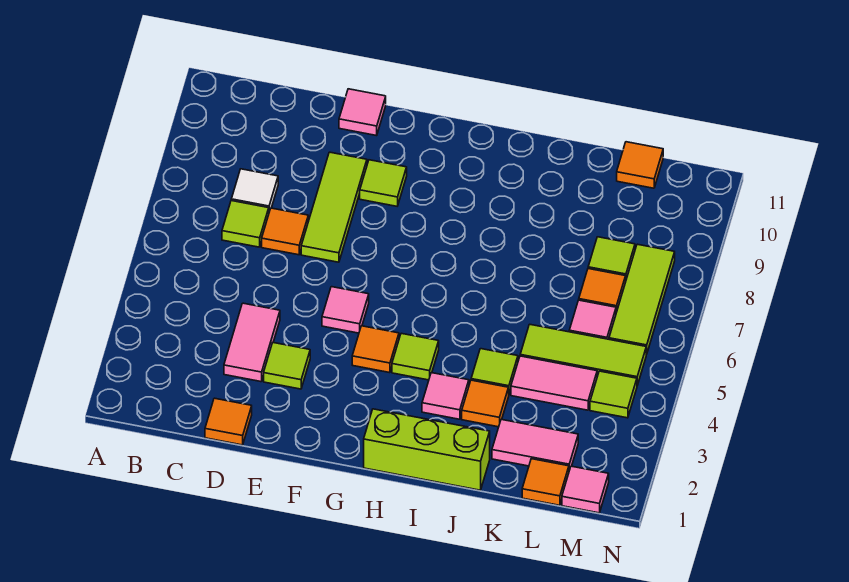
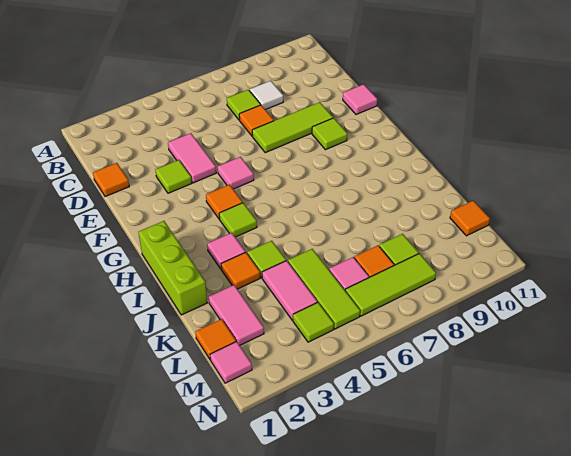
pink tile D3:D4 level 1 -> pink tile D4:E4 level 1

